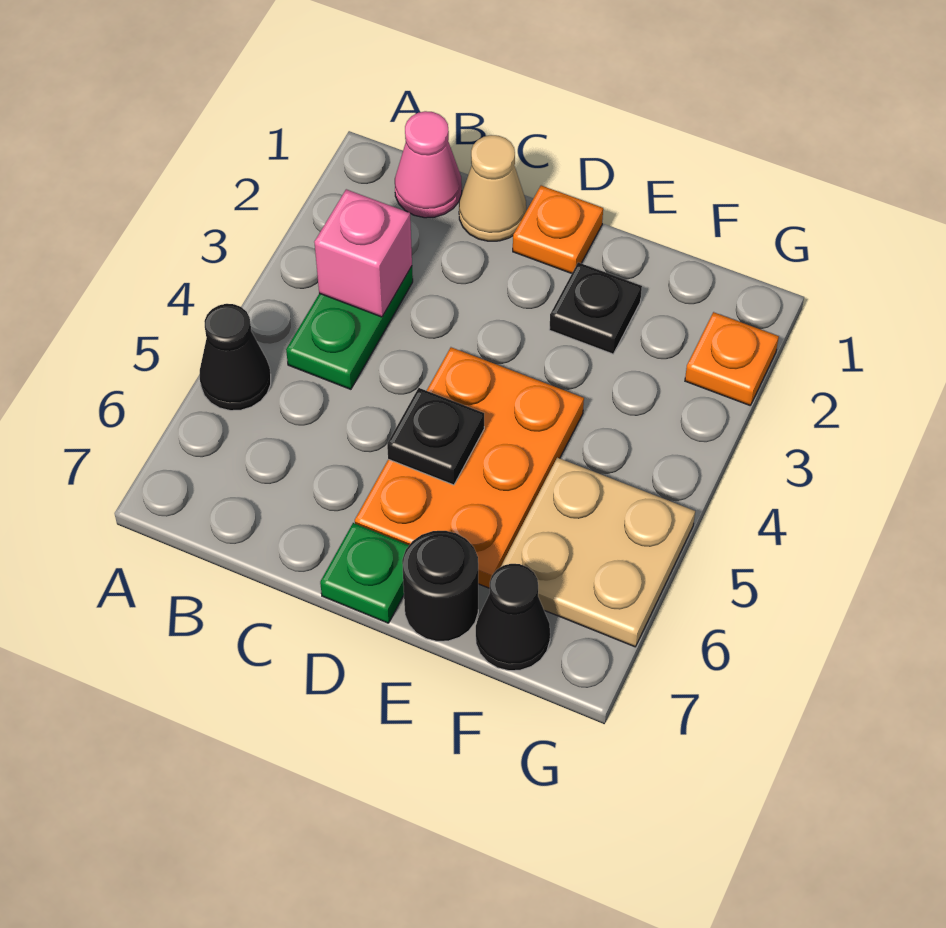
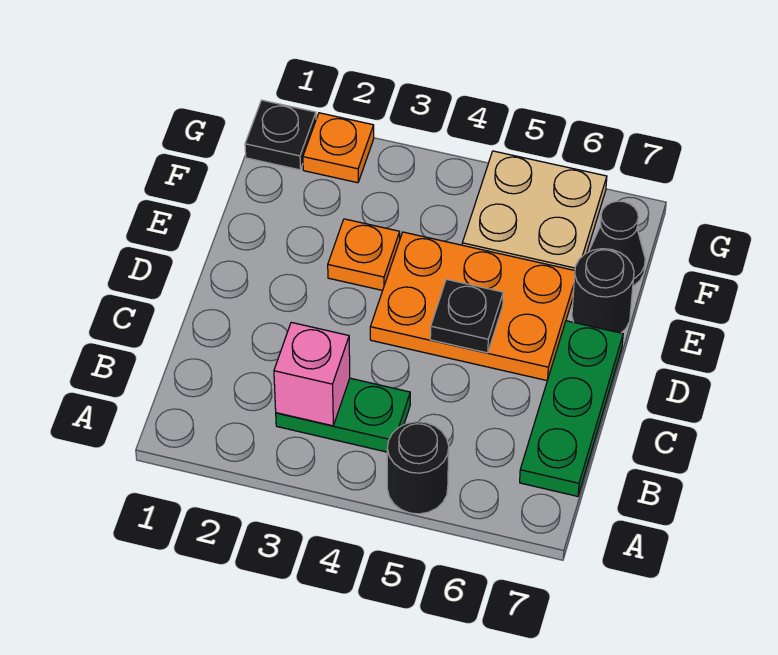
black cone A5 level 1 -> black round brick A5 level 1
pink cone B1 level 1 -> none
tan cone C1 level 1 -> none
orange plate D1 level 1 -> orange plate E3 level 1
green plate D7 level 1 -> green plate B7:D7 level 1
black plate E2 level 1 -> black plate G1 level 1

